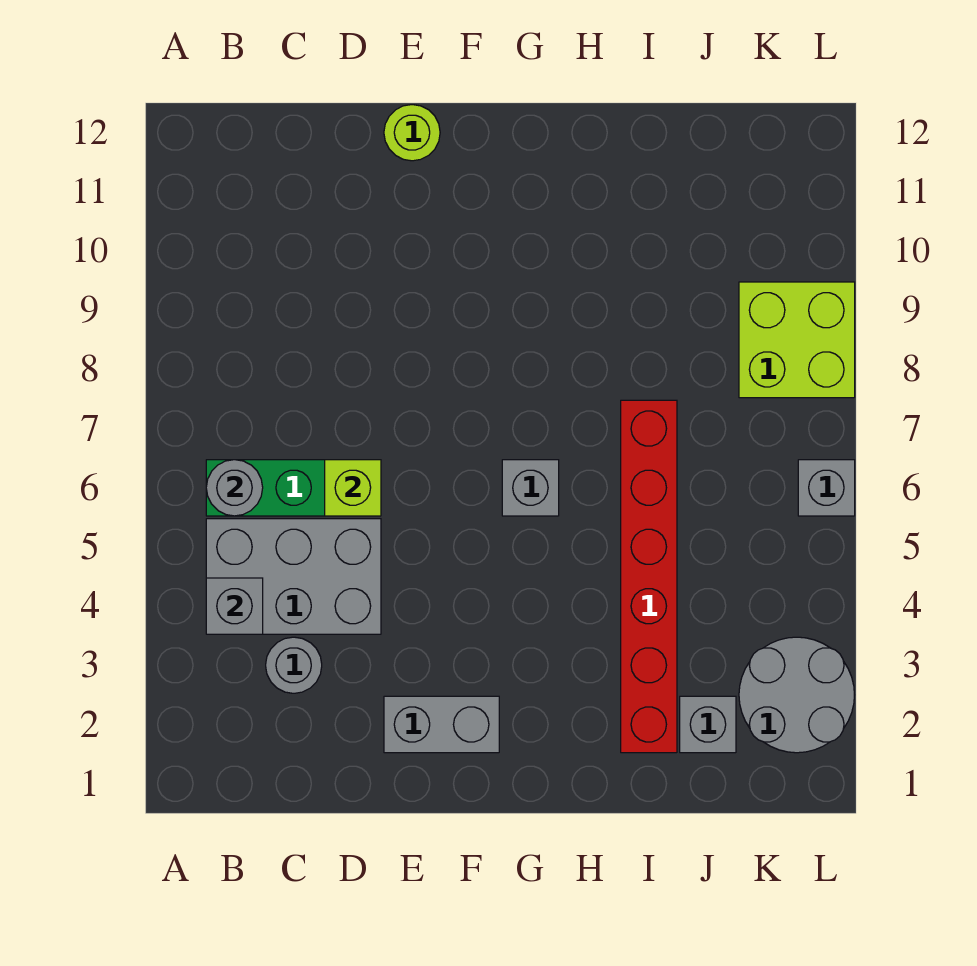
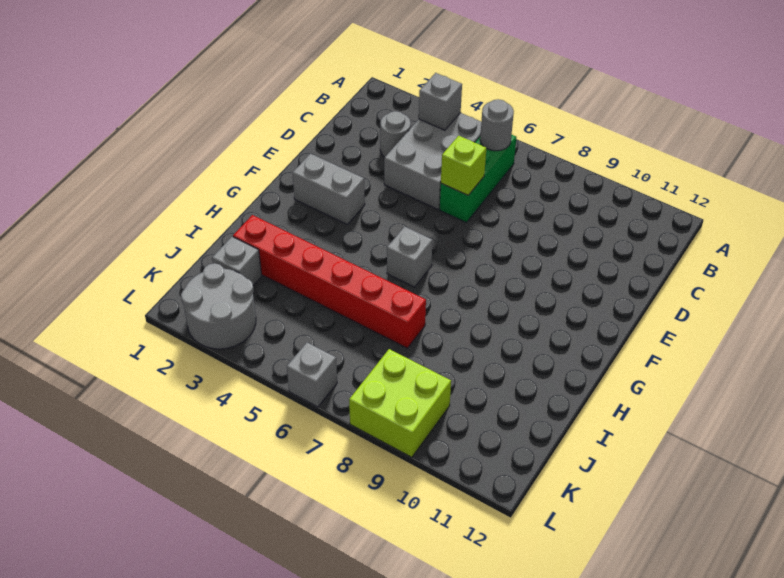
grey brick E2:F2 level 1 -> grey brick F2:F3 level 1
lime round brick E12 level 1 -> none

